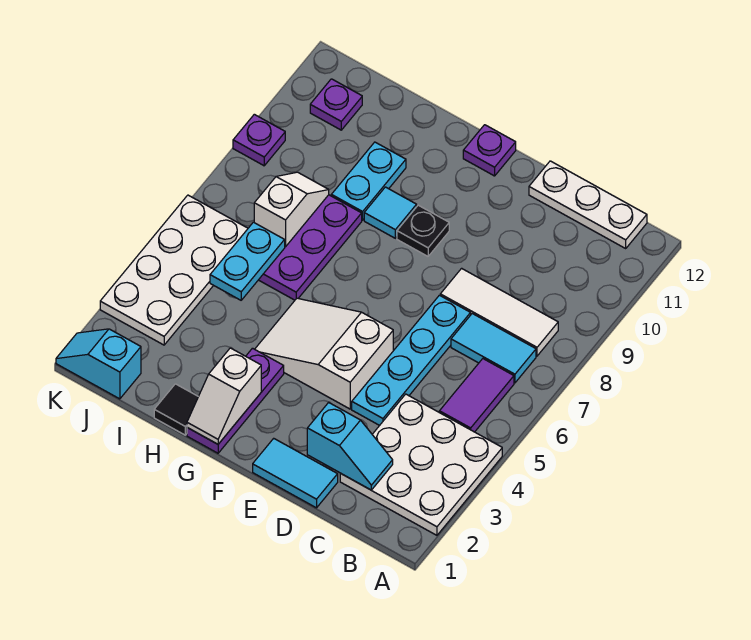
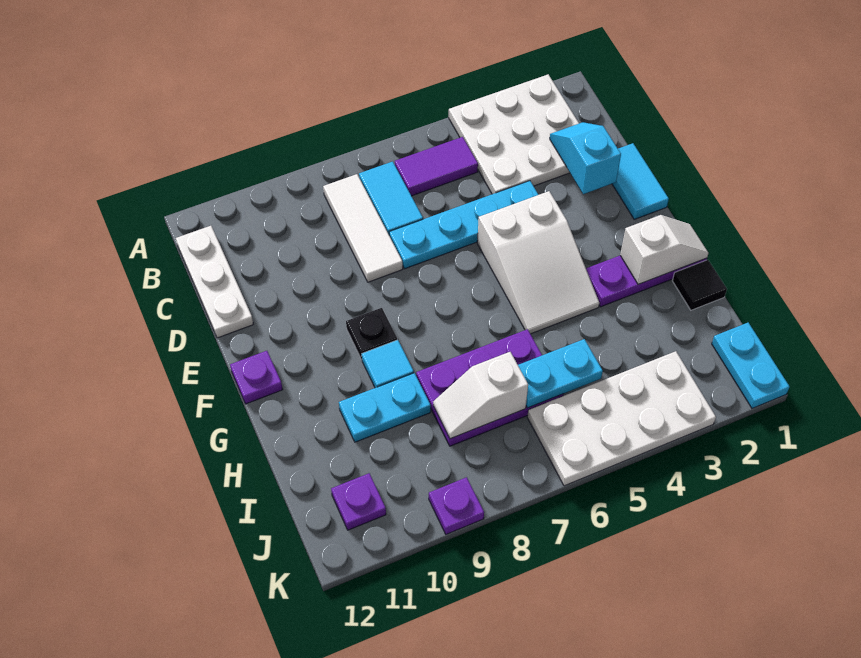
cyan slope J1:K1 level 1 top J -> cyan plate J1:K1 level 1

